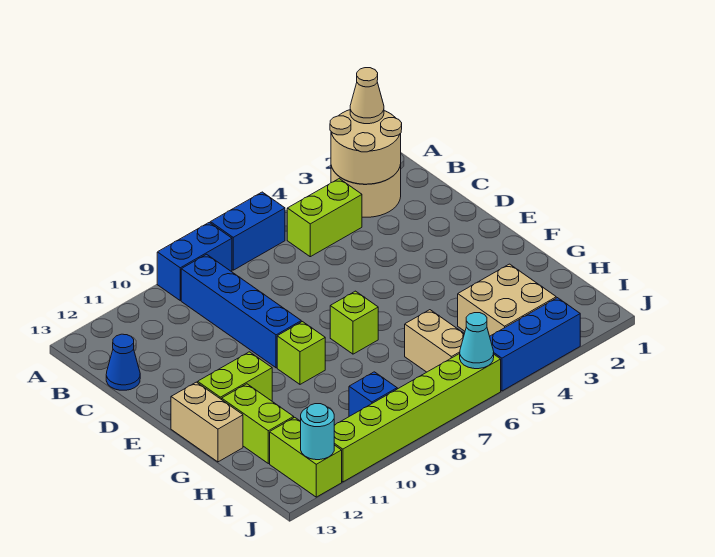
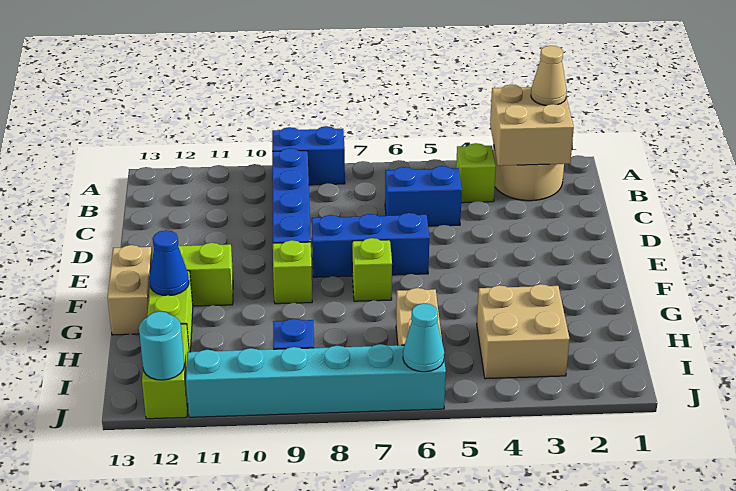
tan round brick A2:B3 level 2 -> tan brick A2:B3 level 2
blue brick A6:A7 level 1 -> blue brick C5:C6 level 1
lime brick B4:B5 level 1 -> lime brick B4 level 1
blue cone C13 level 1 -> blue cone G12 level 2
blue brick J3:J5 level 1 -> blue brick E6:E8 level 1
lime brick J6:J11 level 1 -> cyan brick J6:J11 level 1

